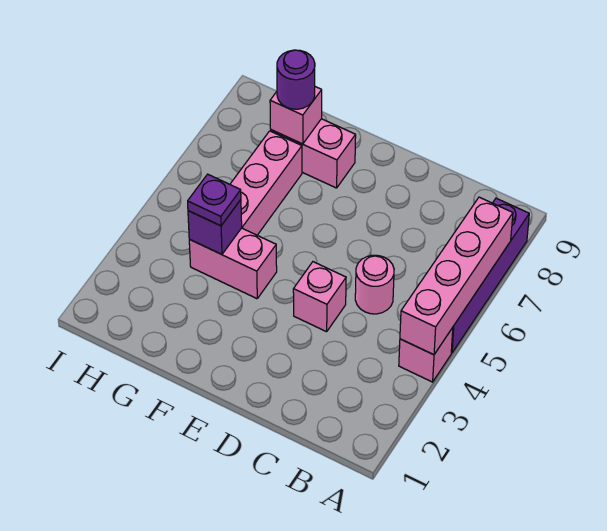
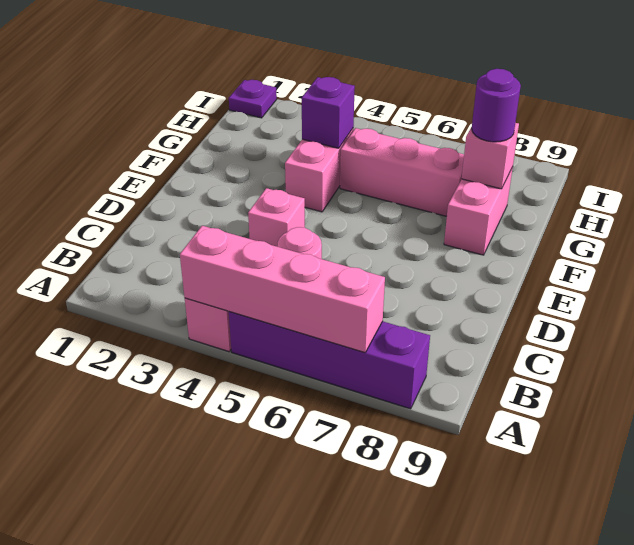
purple plate G4 level 3 -> purple plate I1 level 1

